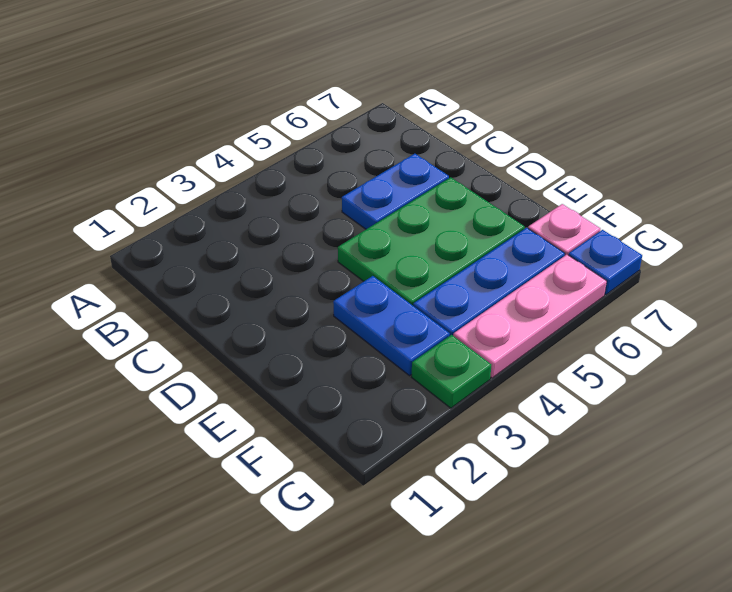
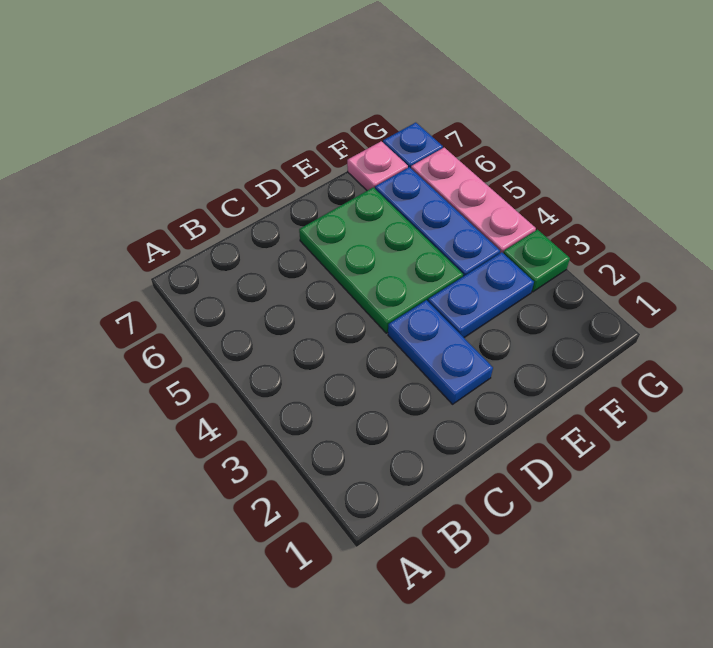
blue plate C5:C6 level 1 -> blue plate D2:D3 level 1

